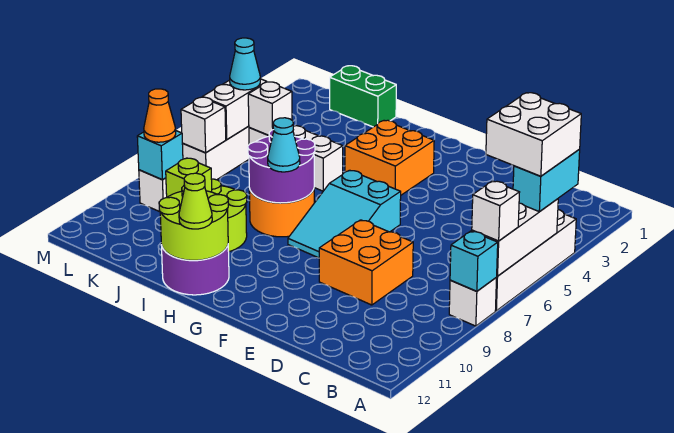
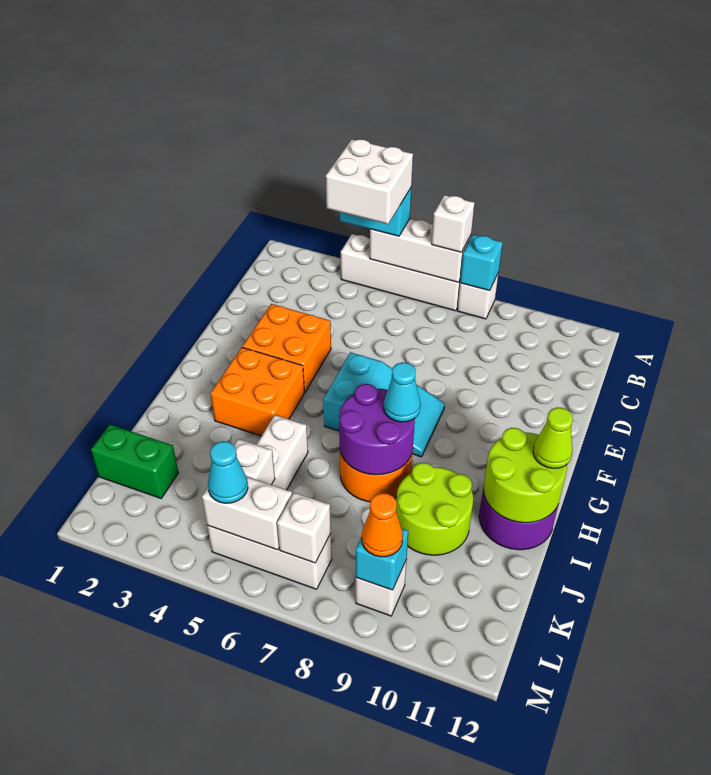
orange brick D8:E9 level 1 -> orange brick E3:F4 level 1
green brick J1:K1 level 1 -> green brick K1:K2 level 1
lime brick J10 level 2 -> none

